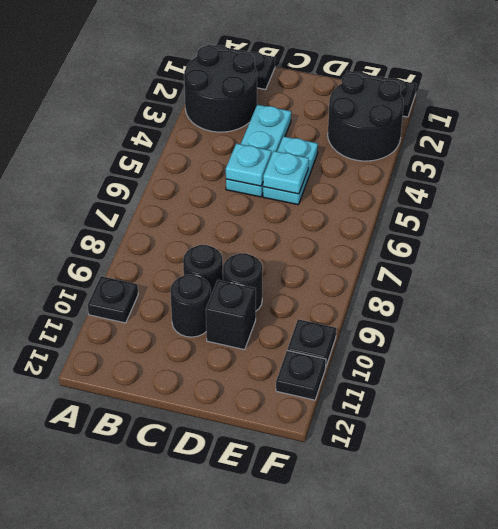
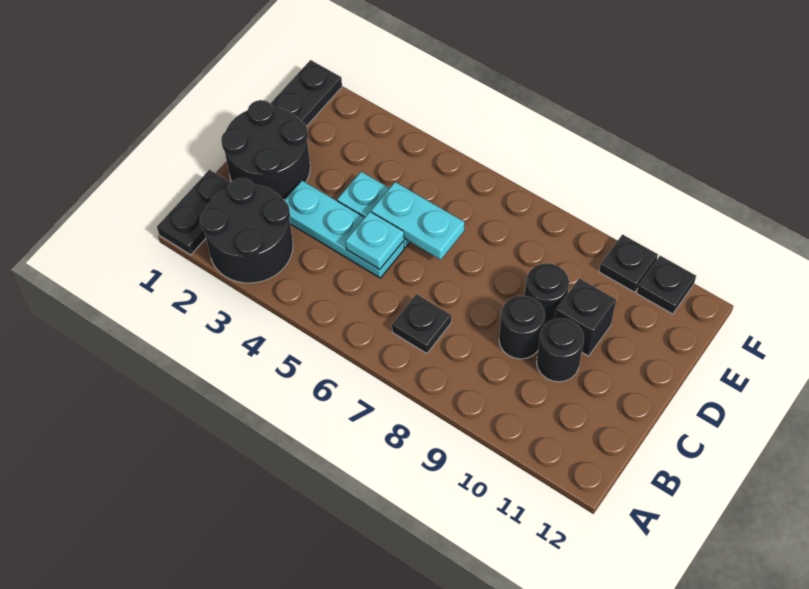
black plate A10 level 1 -> black plate B7 level 1
cyan plate D5 level 2 -> cyan plate D5:D6 level 2
black round brick E2:F3 level 1 -> black round brick C1:D2 level 1

